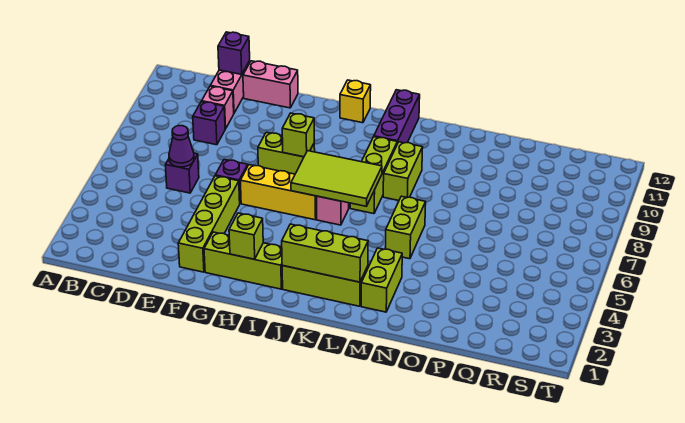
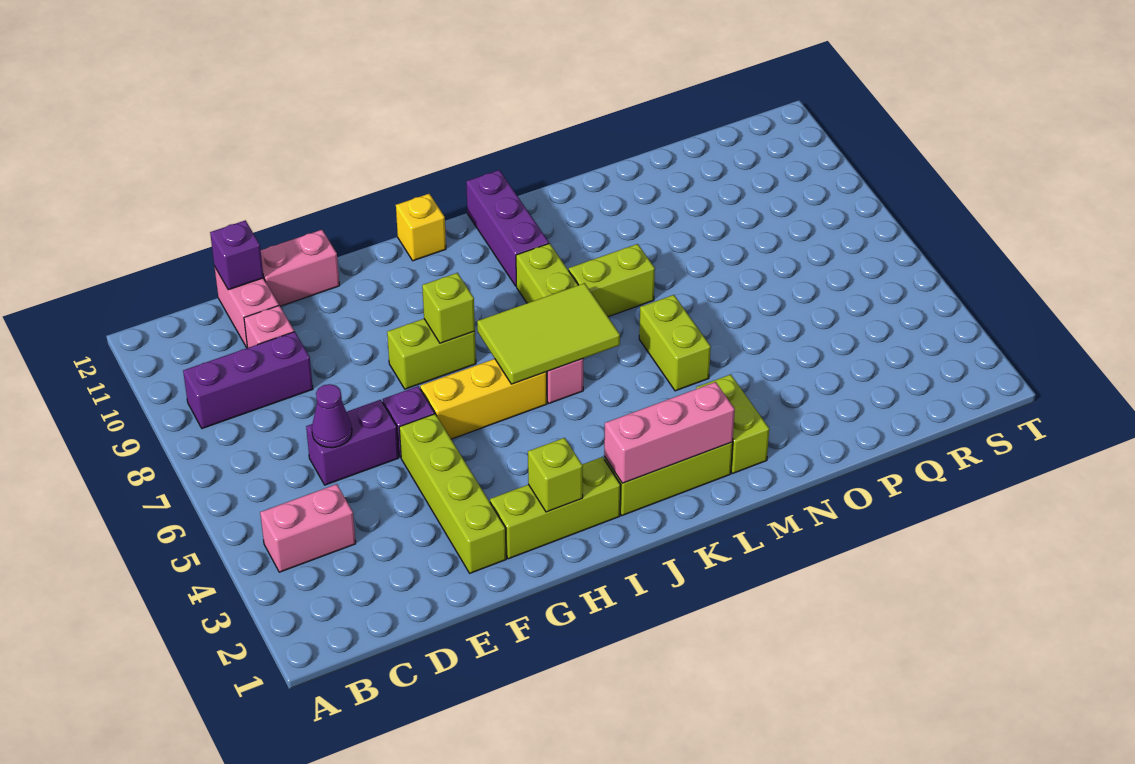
none -> pink brick B4:C4 level 1
purple brick D6 level 1 -> purple brick D6:E6 level 1
purple brick D9 level 1 -> purple brick B9:D9 level 1
lime brick J2:L2 level 2 -> pink brick J2:L2 level 2
lime brick L8:L9 level 1 -> lime brick L8:M8 level 1

